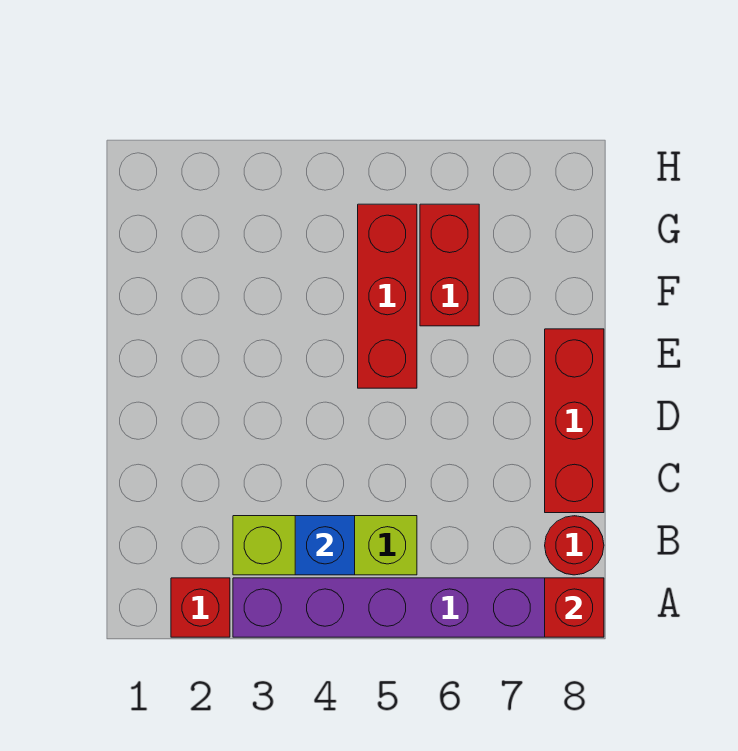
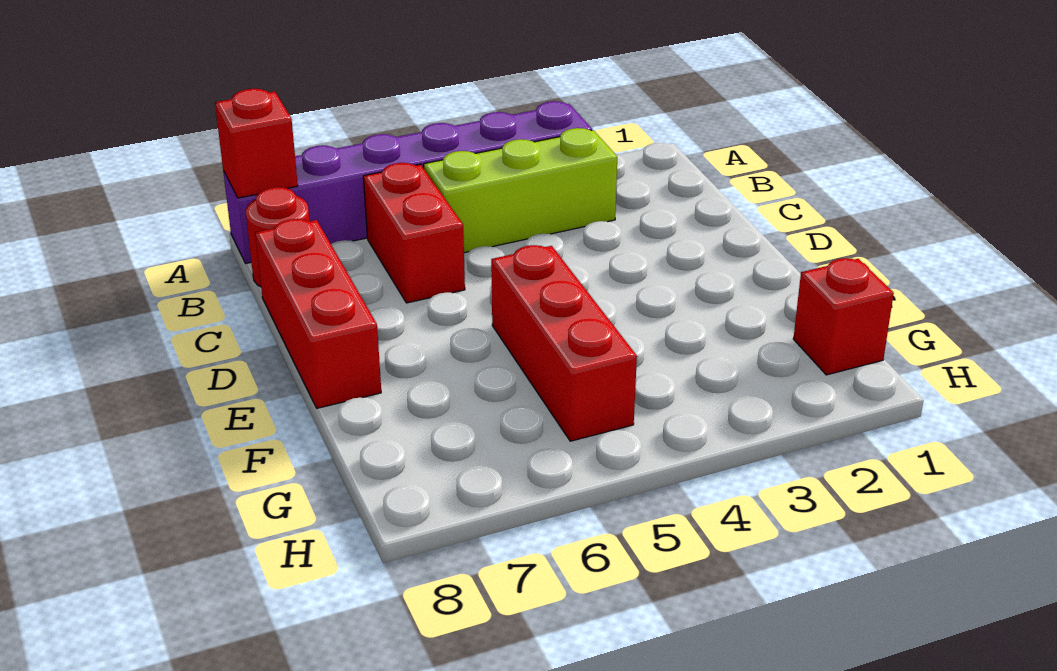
red brick A2 level 1 -> red brick G1 level 1
blue brick B4 level 2 -> none
red brick F6:G6 level 1 -> red brick B6:C6 level 1

